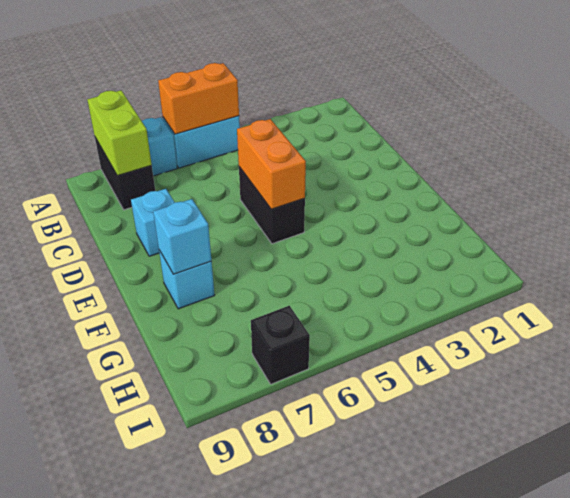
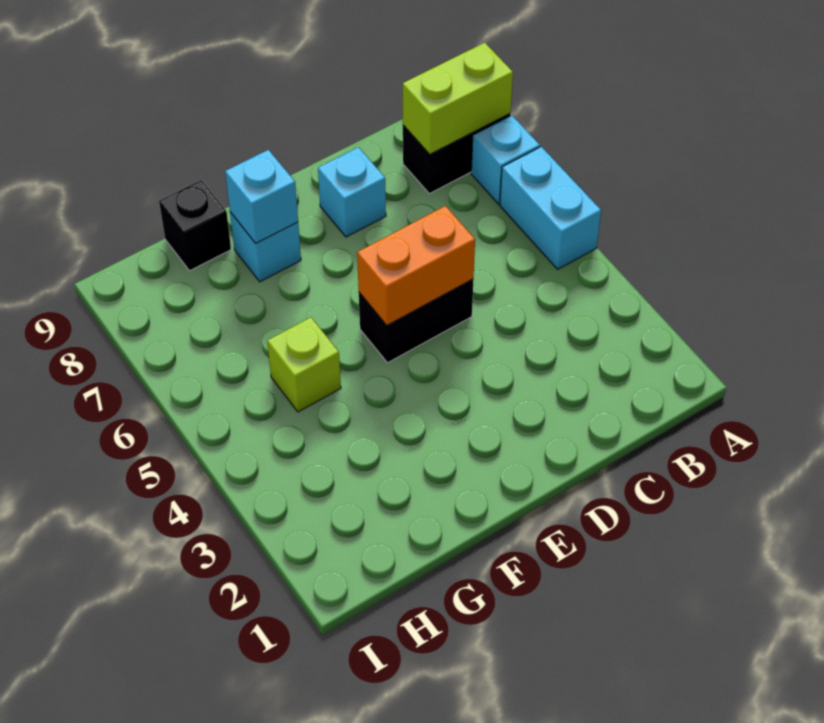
orange brick A5:A6 level 2 -> none
none -> lime brick G5 level 1
black brick I7 level 1 -> black brick G9 level 1

